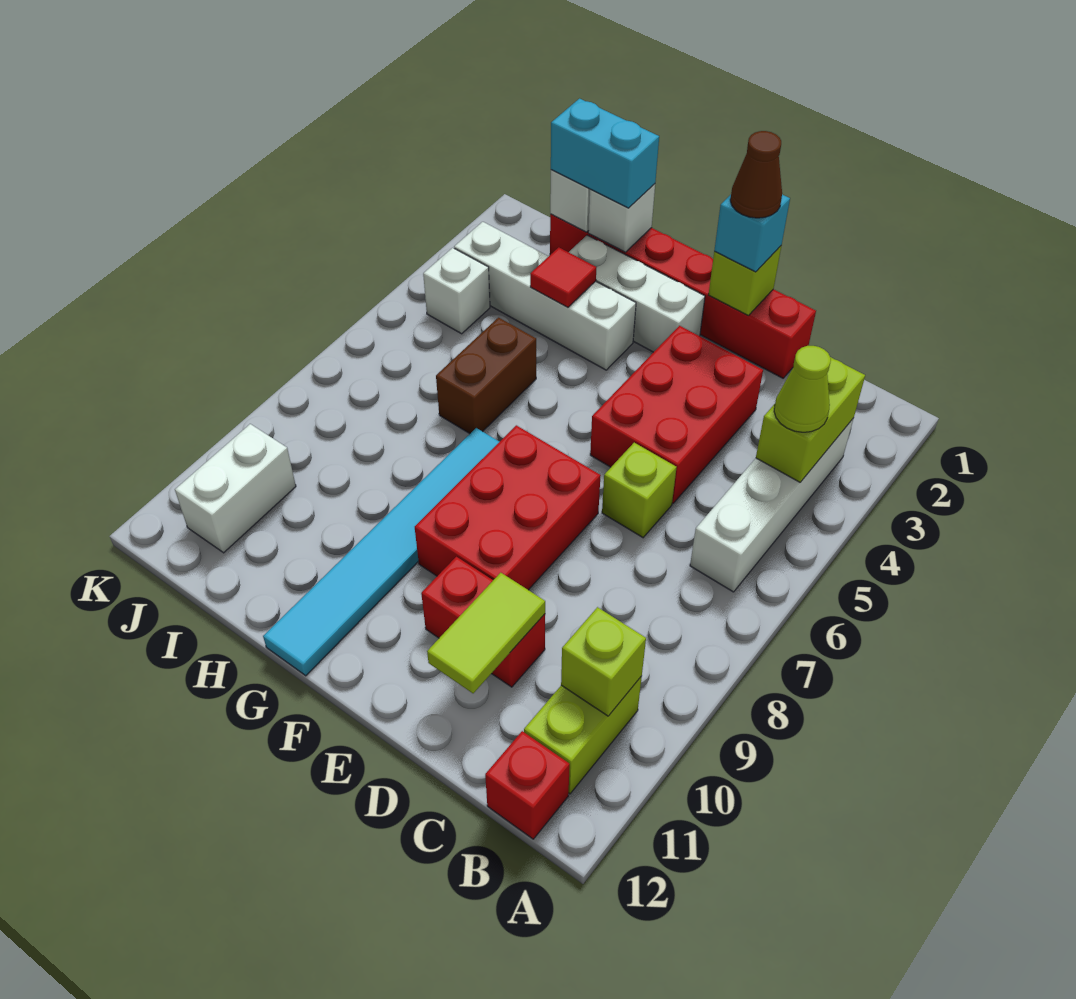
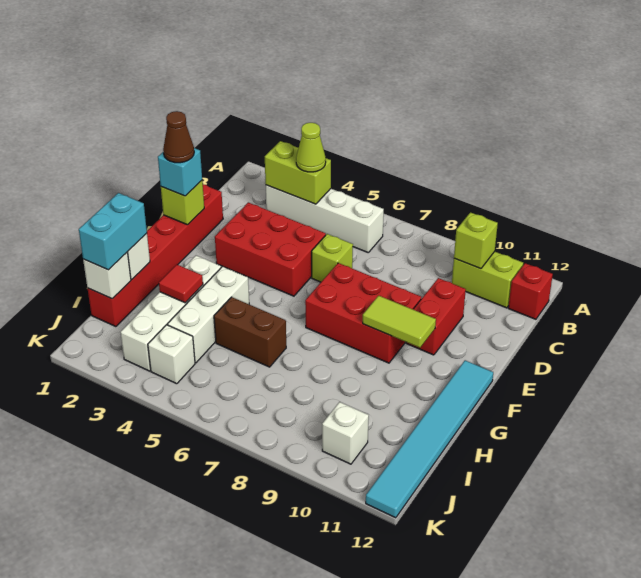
lime tile D10:D11 level 2 -> lime tile F9:F10 level 2
white brick F2:H2 level 1 -> white brick G4:I4 level 1
cyan tile G7:G12 level 1 -> cyan tile F12:K12 level 1
white brick J10:J11 level 1 -> white brick J10 level 1

